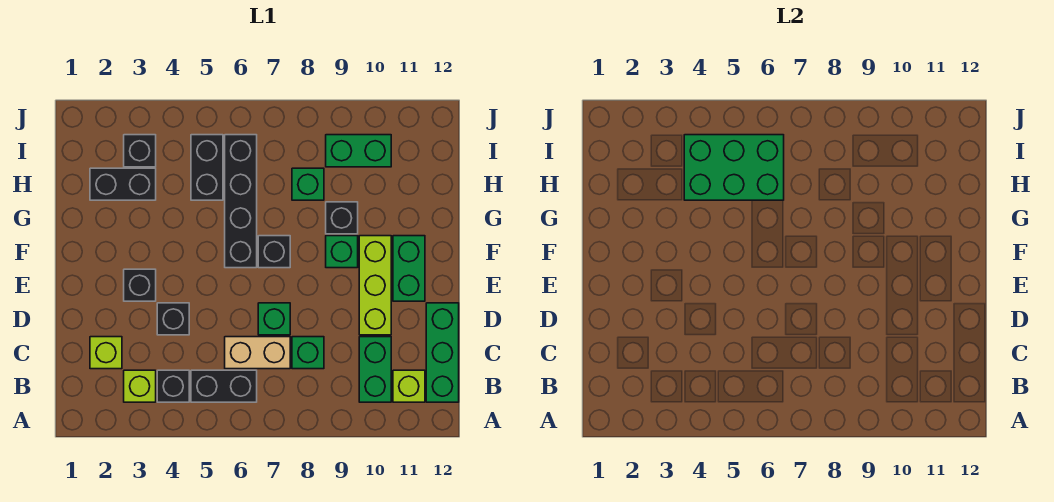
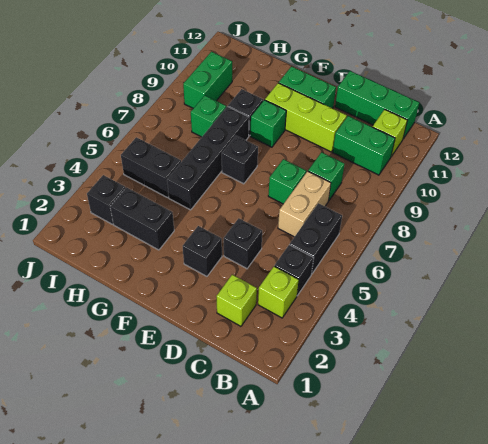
black brick F6:I6 level 1 -> black brick G5:G8 level 1
black brick H2:H3 level 1 -> black brick G3:H3 level 1
green brick H4:I6 level 2 -> none

